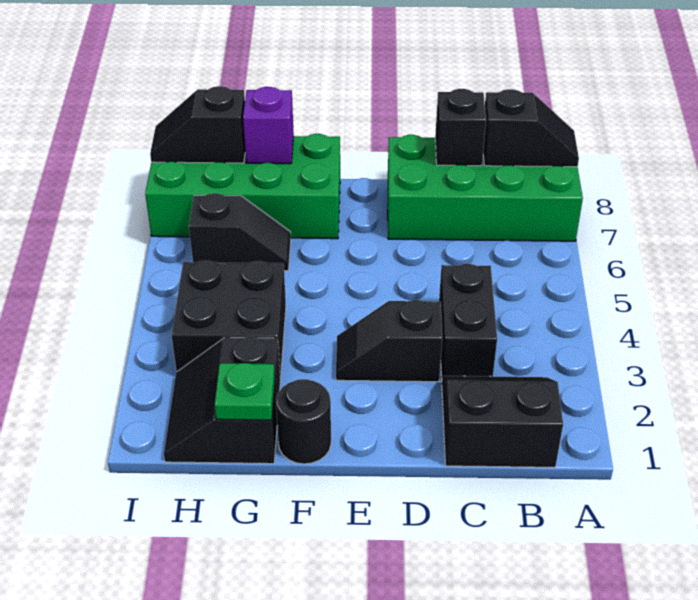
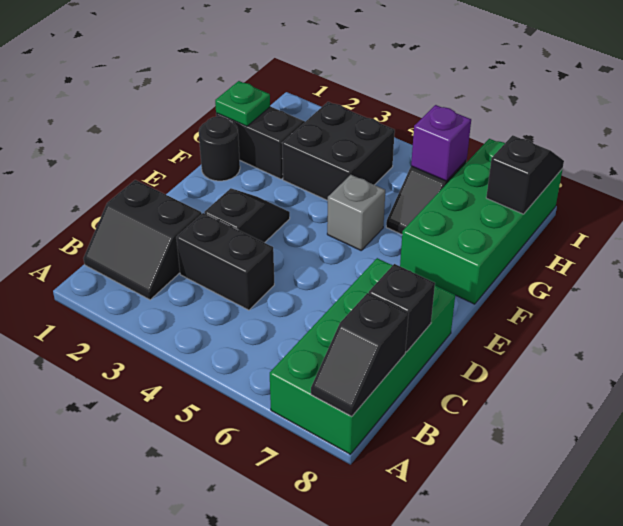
black slope B1:C2 level 1 top 1 -> black slope B1:C2 level 1 top C
none -> grey brick F5 level 1
purple brick G8 level 2 -> purple brick H6 level 2

